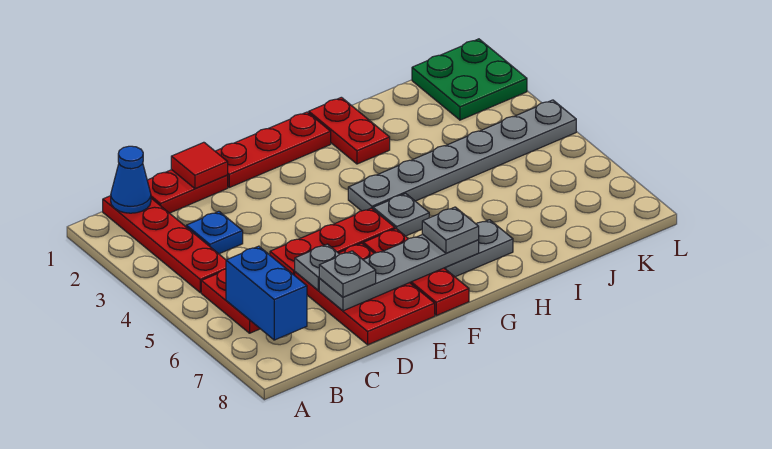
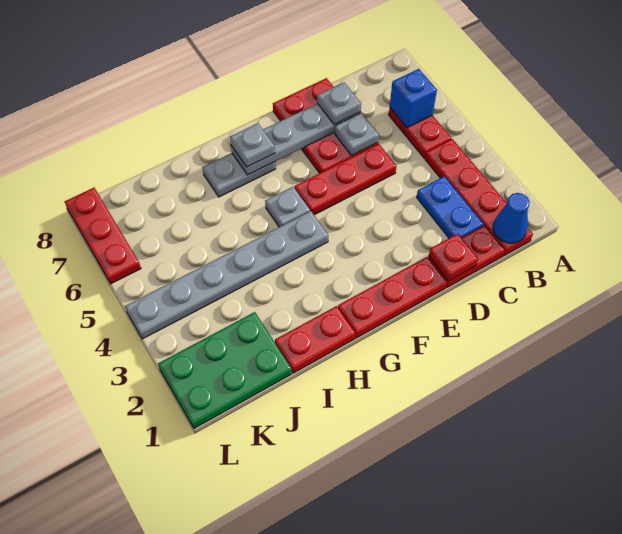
blue brick B6:B7 level 2 -> blue brick B6 level 2
blue plate C3 level 1 -> blue plate C2:C3 level 1
red tile D1 level 2 -> red plate D1 level 2
red plate F6:F8 level 1 -> red plate L6:L8 level 1
red plate H1:H2 level 1 -> red plate H1:I1 level 1
green plate K1:L2 level 1 -> green plate J1:L2 level 1

